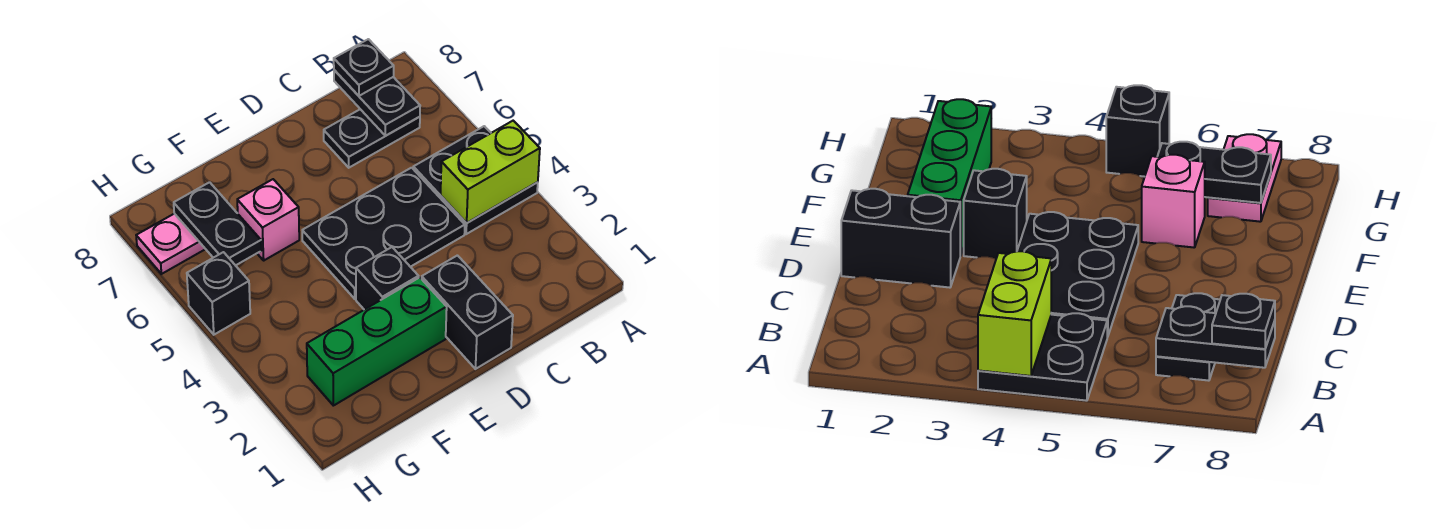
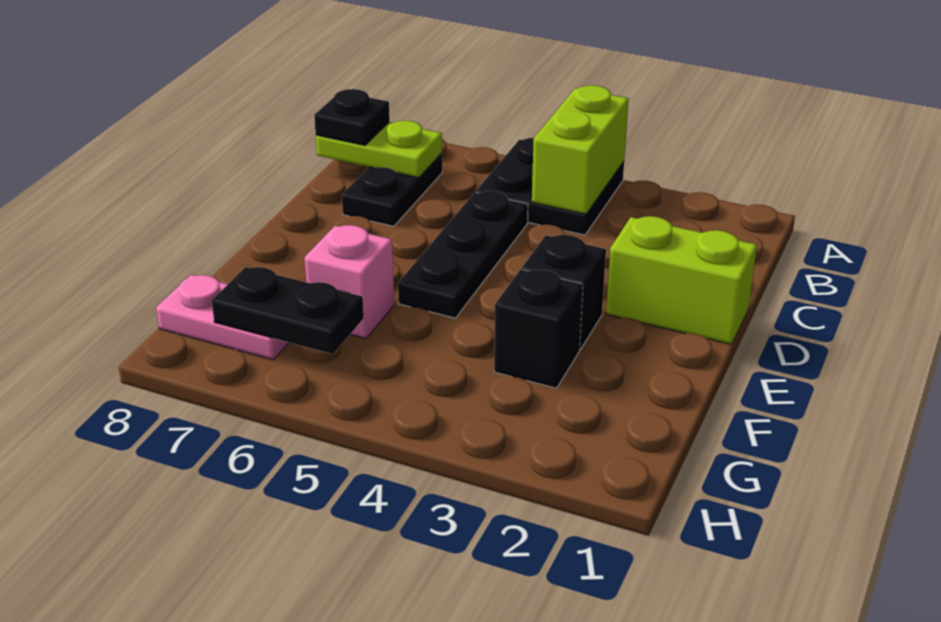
black plate B7:B8 level 2 -> lime plate B7:B8 level 2
black plate C4:E5 level 1 -> black plate C5:E5 level 1
black brick D1:D2 level 1 -> lime brick D1:D2 level 1
green brick E2:G2 level 1 -> none
pink plate G7:H7 level 1 -> pink plate G7:G8 level 1
black brick H5 level 1 -> black brick F3 level 1

